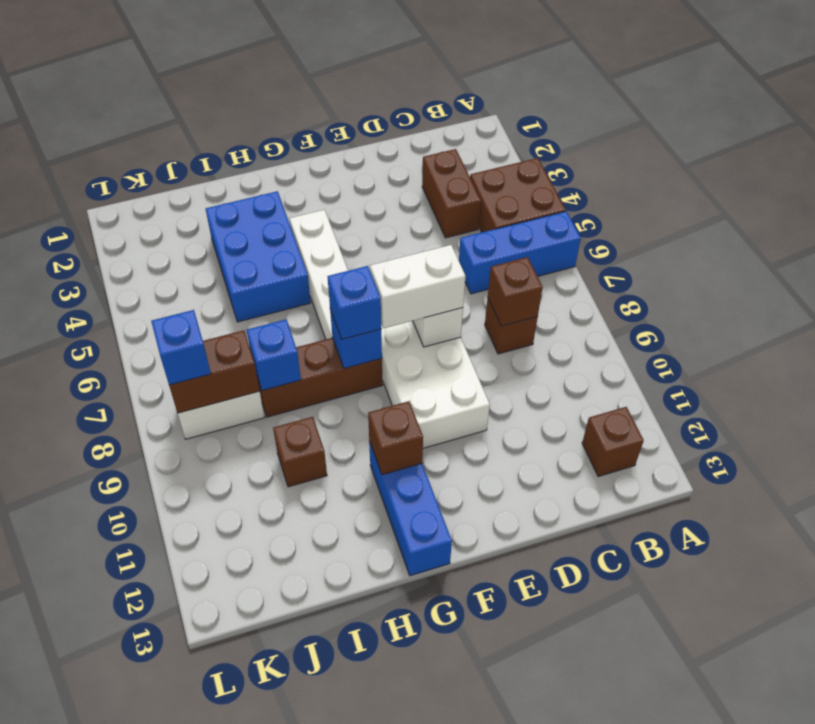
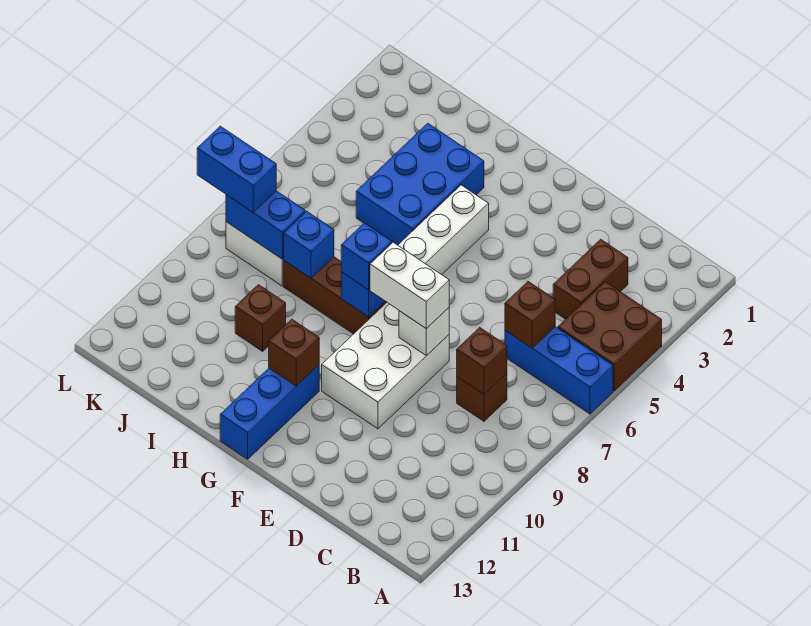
brown brick B12 level 1 -> brown brick C6 level 2
brown brick J8:K8 level 2 -> blue brick J8:K8 level 2
blue brick K8 level 3 -> blue brick K8:L8 level 3

